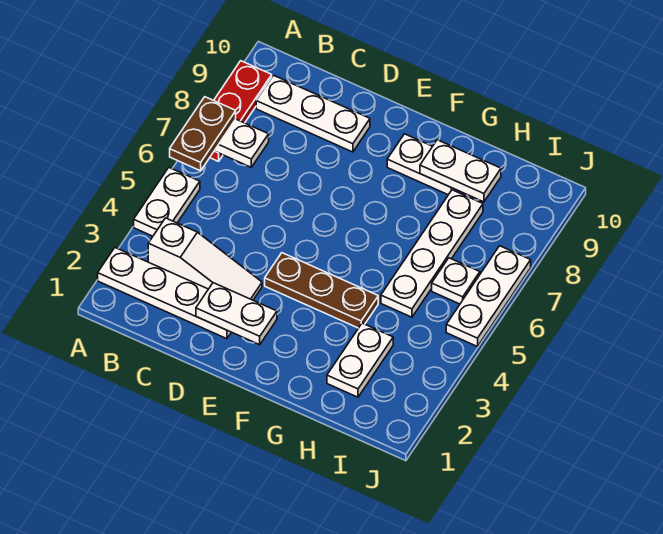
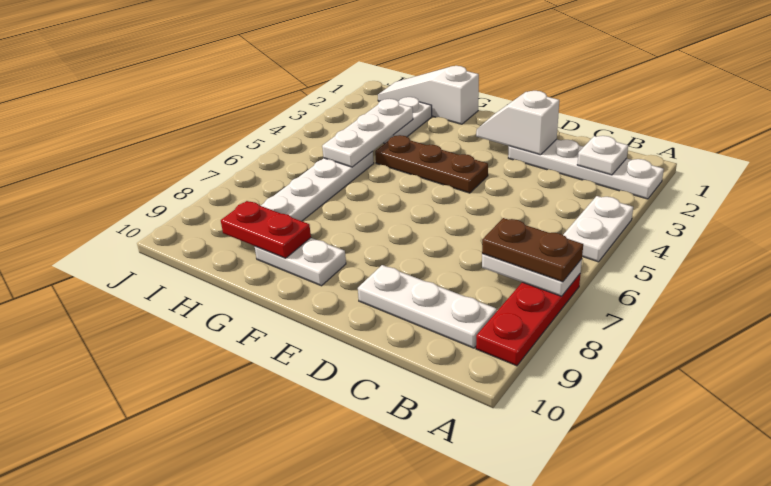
brown plate A6:A7 level 3 -> brown plate A7:B7 level 3
white slope B3:D3 level 1 top B -> white slope G1:I1 level 1 top G
white plate D2:E2 level 2 -> white slope D2:E2 level 2 top D
white plate G9:H9 level 2 -> red plate G9:H9 level 2
white plate I6 level 1 -> white plate B2 level 2
white plate J5:J7 level 1 -> white plate H3:H5 level 2

